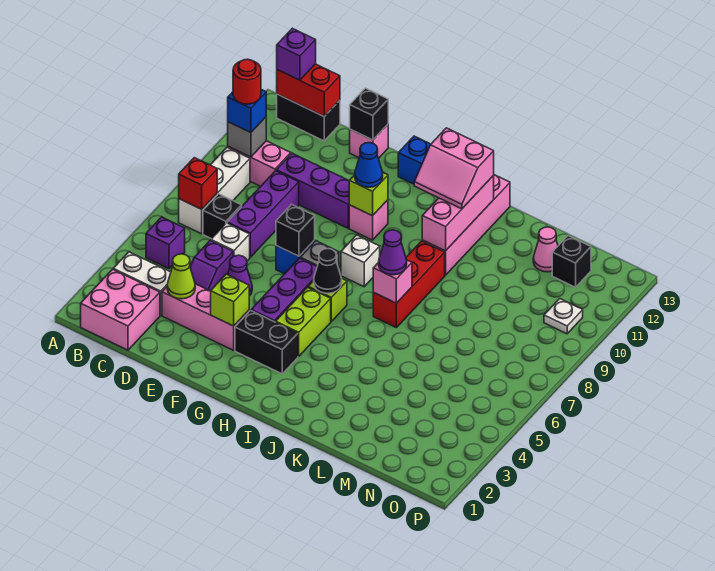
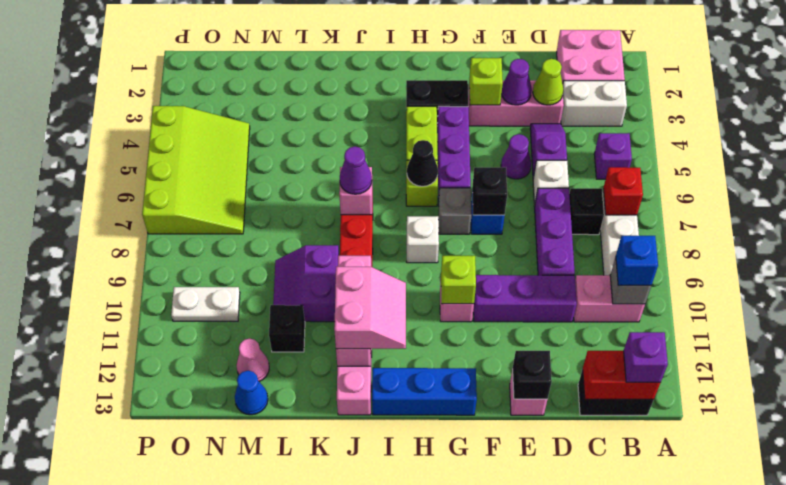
red round brick B10 level 4 -> none
none -> purple cone E3 level 2
blue cone G10 level 3 -> blue cone M13 level 1
pink slope I11:J12 level 3 top 12 -> pink slope I11:J12 level 3 top J
none -> purple slope K9:L10 level 1 top K
none -> lime slope N4:P7 level 1 top P
black brick N12 level 1 -> black brick L11 level 1
white plate O10 level 1 -> white plate N10:O10 level 1

